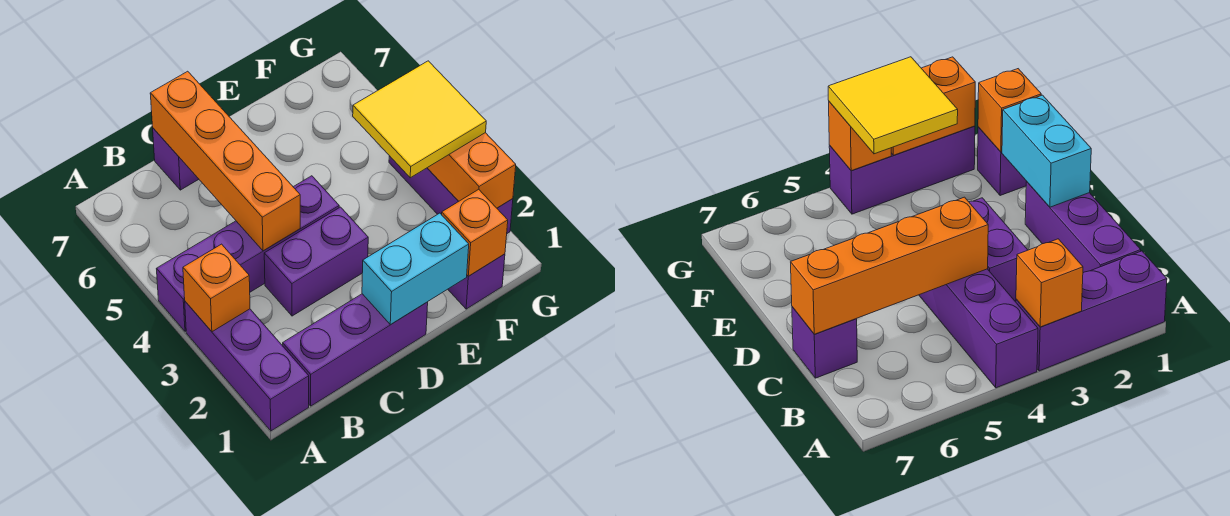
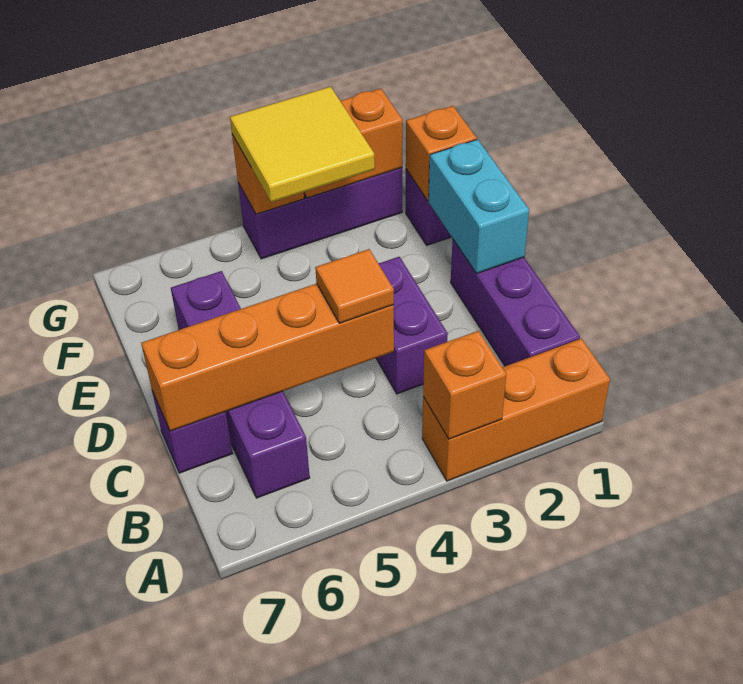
purple brick A1:A3 level 1 -> orange brick A1:A3 level 1
purple brick A4:D4 level 1 -> purple brick B6:E6 level 1
none -> orange tile C4 level 3

